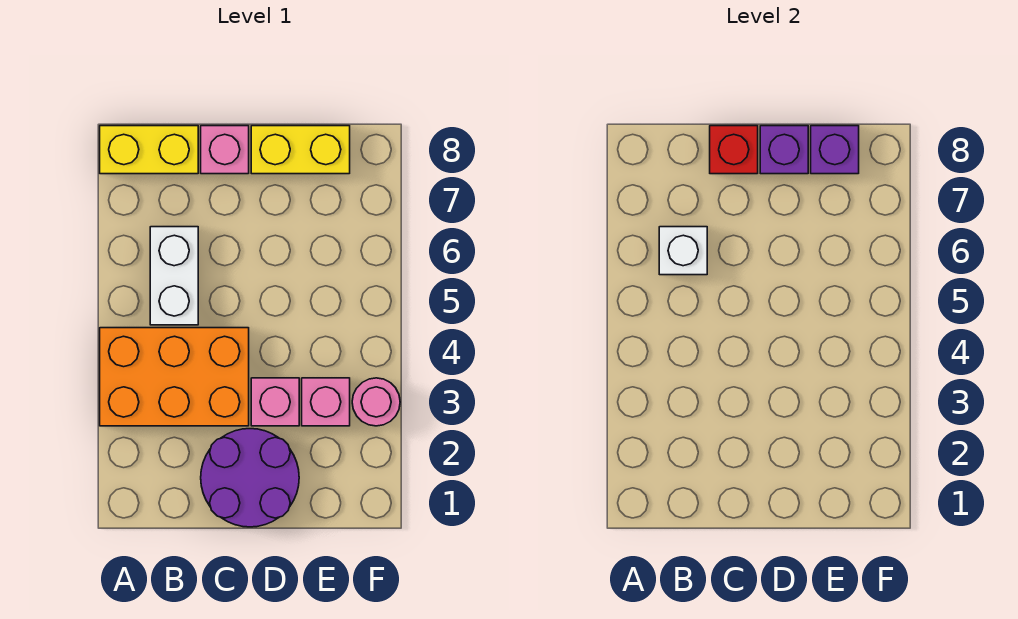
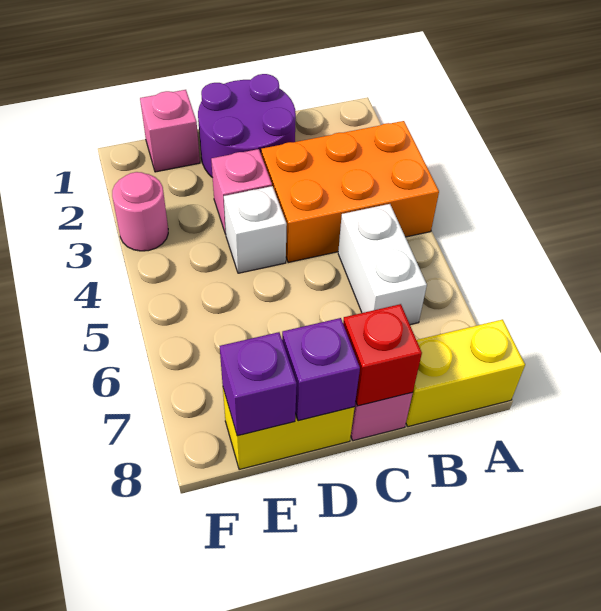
white brick B6 level 2 -> white brick D4 level 1
pink brick E3 level 1 -> pink brick E1 level 1

